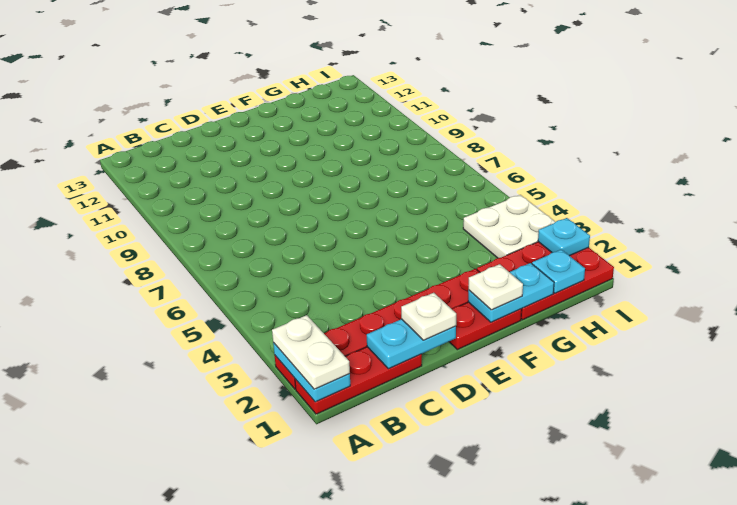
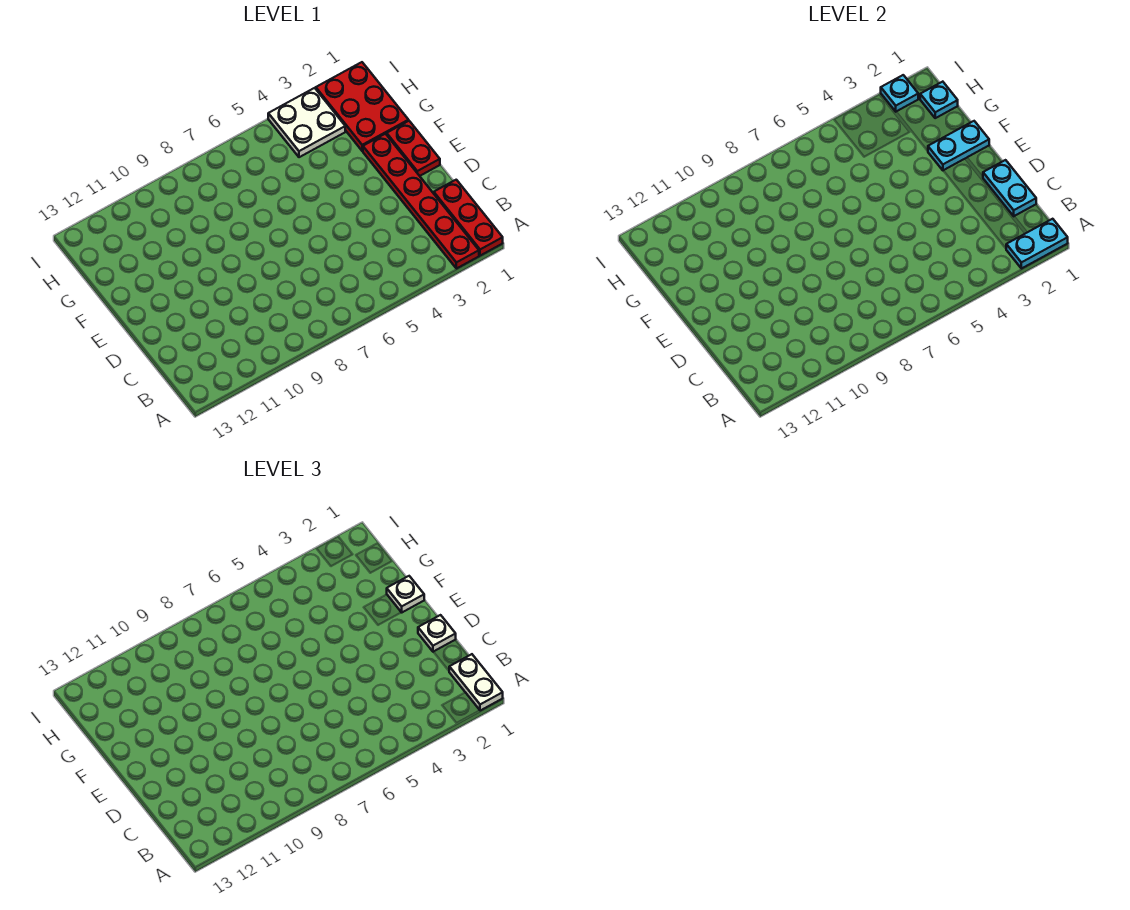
white plate A1:A2 level 3 -> white plate A1:B1 level 3
cyan plate F1:G1 level 2 -> cyan plate F1:F2 level 2

